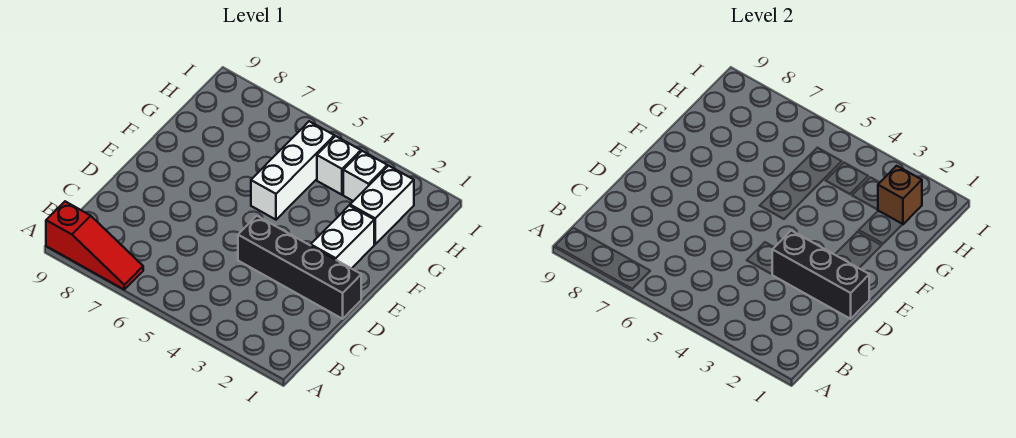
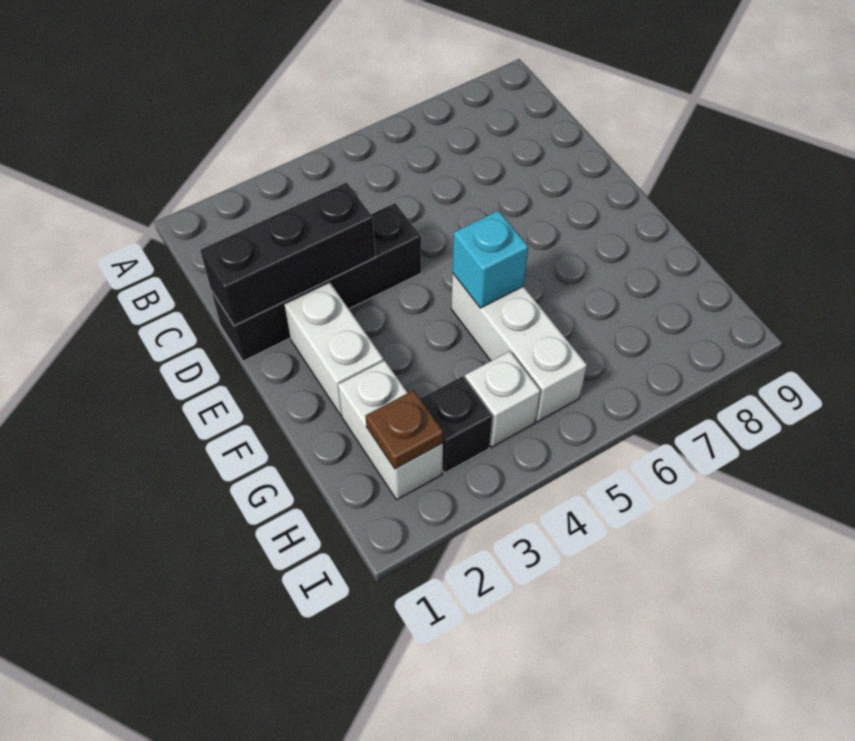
red slope A7:A9 level 1 top 9 -> none
none -> cyan brick F5 level 2
brown brick H2 level 2 -> brown plate H2 level 2
white brick H3 level 1 -> black brick H3 level 1

